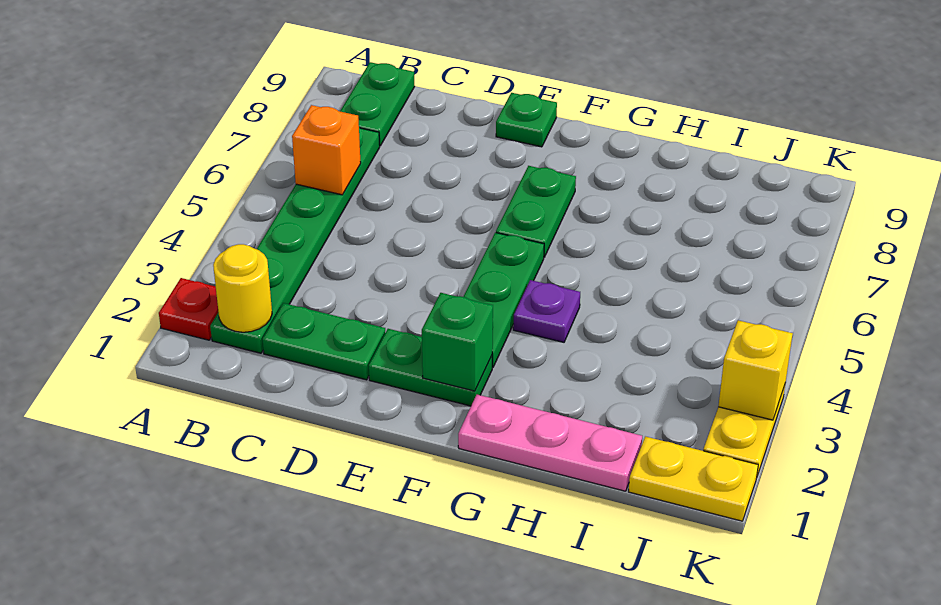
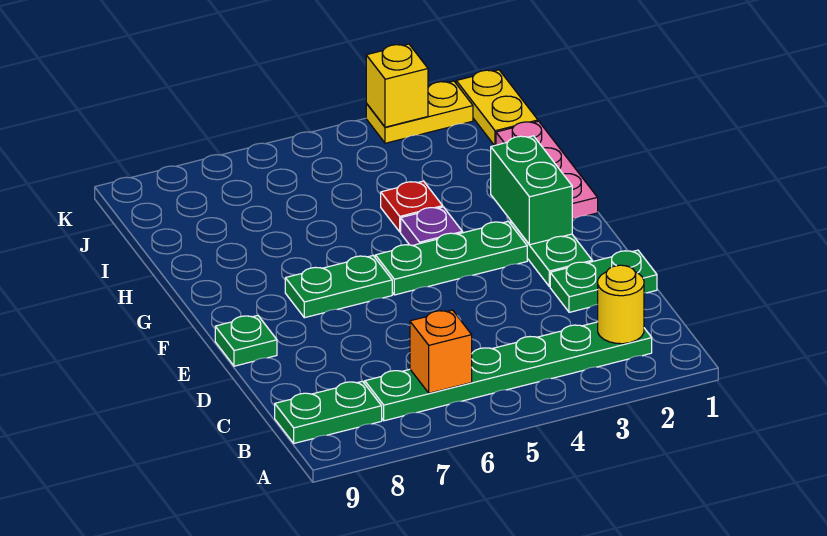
red plate A2 level 1 -> red plate H4 level 1
green plate C2:D2 level 1 -> green plate D1:D2 level 1
green brick F2 level 2 -> green brick F2:G2 level 2

